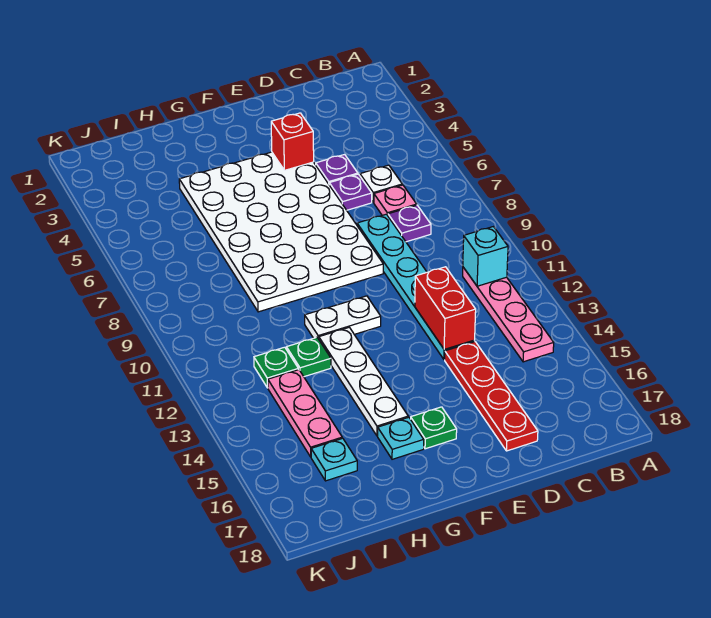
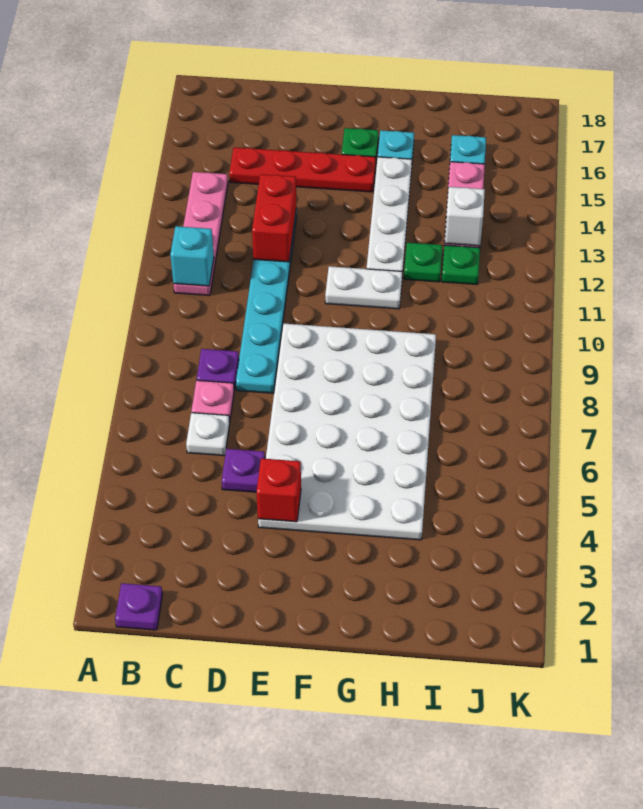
purple plate D6 level 1 -> purple plate B1 level 1
red plate D14:D17 level 1 -> red plate C15:F15 level 1
none -> white brick I13 level 2

